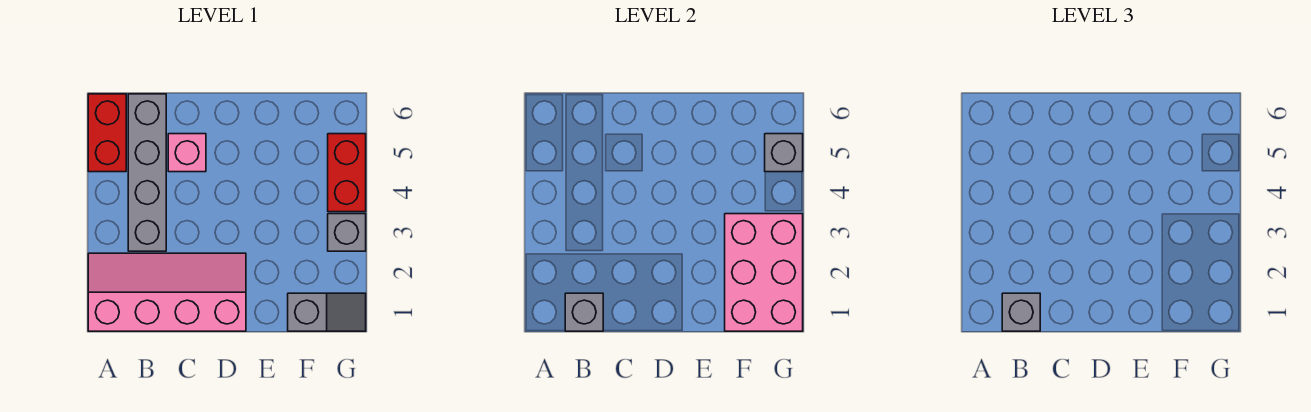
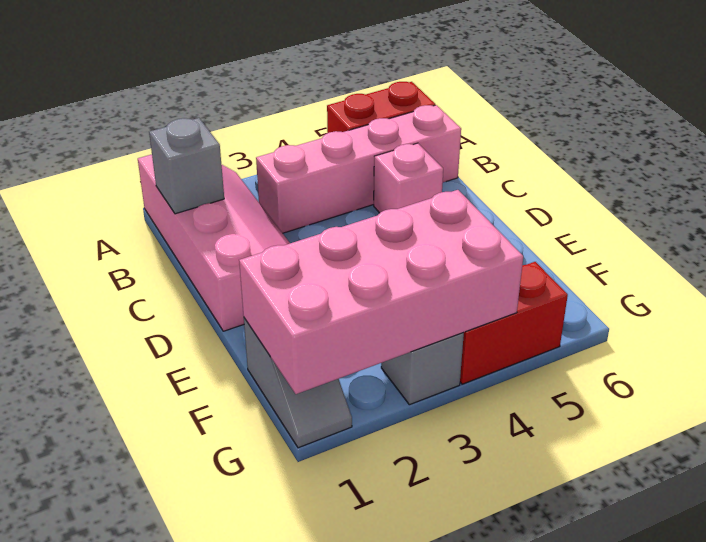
grey brick B1 level 3 -> none
grey brick B3:B6 level 1 -> pink brick B3:B6 level 1
pink brick F1:G3 level 2 -> pink brick F1:G4 level 2
grey brick G5 level 2 -> none

